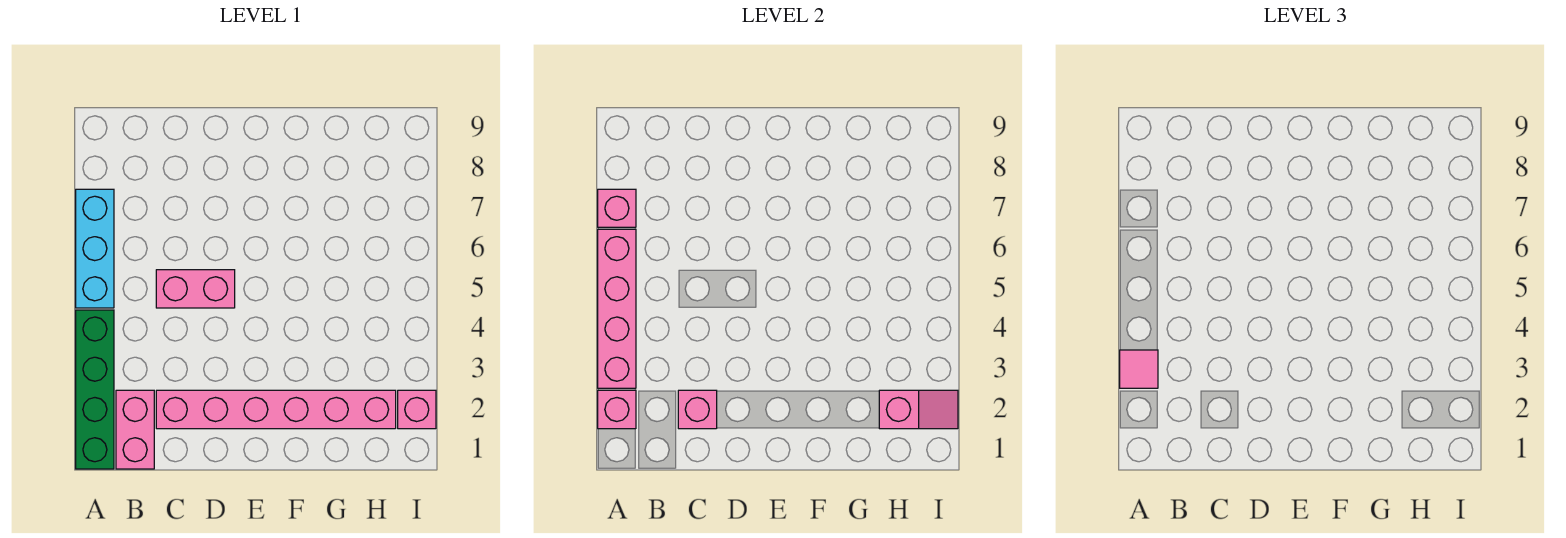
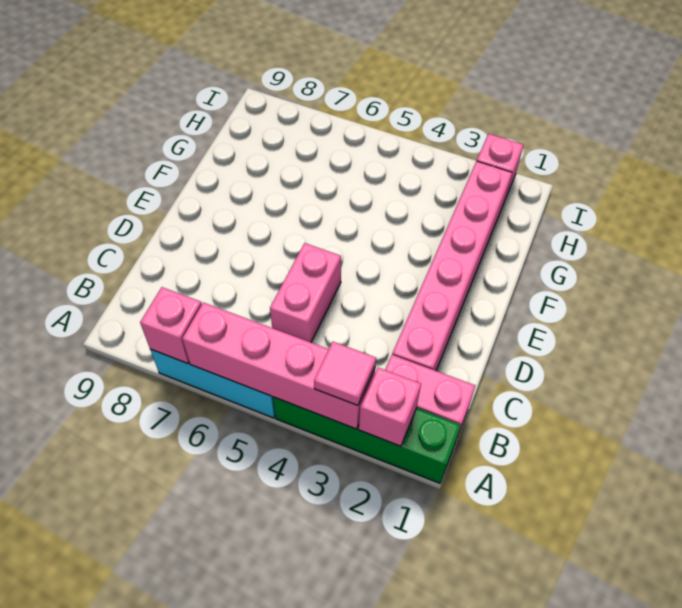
pink brick C2 level 2 -> none
pink slope H2:I2 level 2 top H -> none

